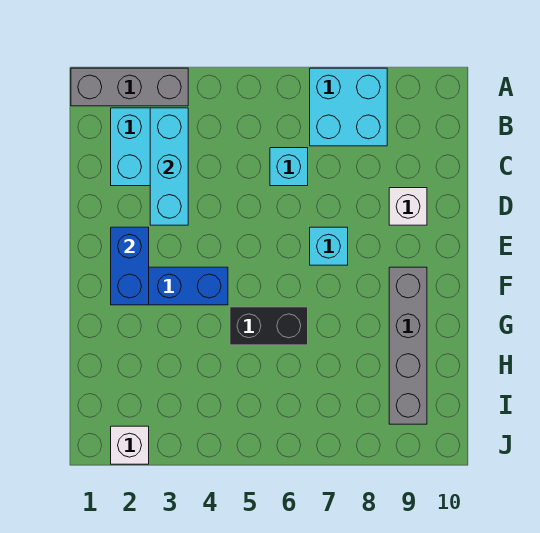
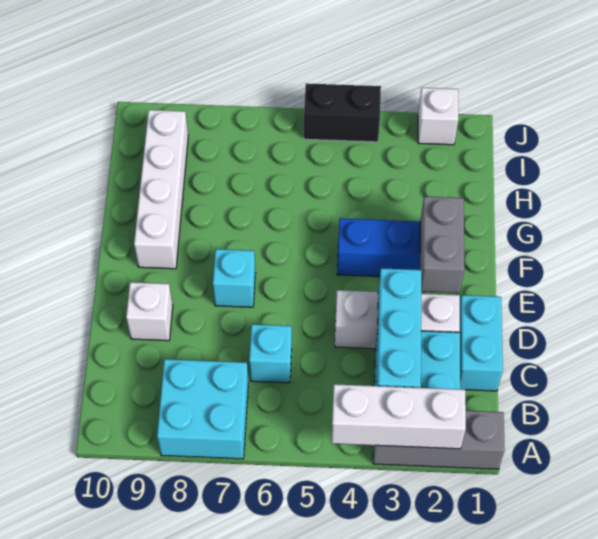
none -> white brick A2:A4 level 2
none -> cyan brick C1:D1 level 1
none -> white brick D2:D4 level 1
blue brick E2:F2 level 2 -> grey brick E2:F2 level 2
grey brick F9:I9 level 1 -> white brick F9:I9 level 1
black brick G5:G6 level 1 -> black brick J4:J5 level 1

